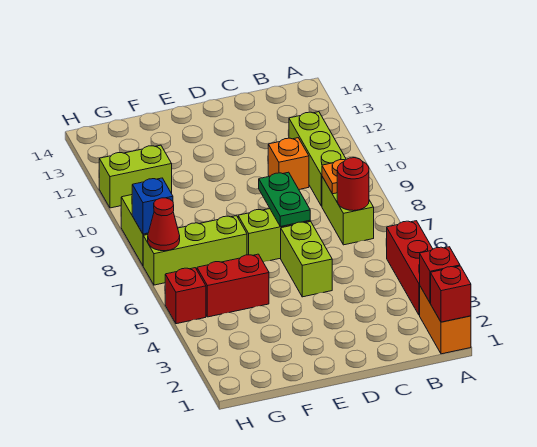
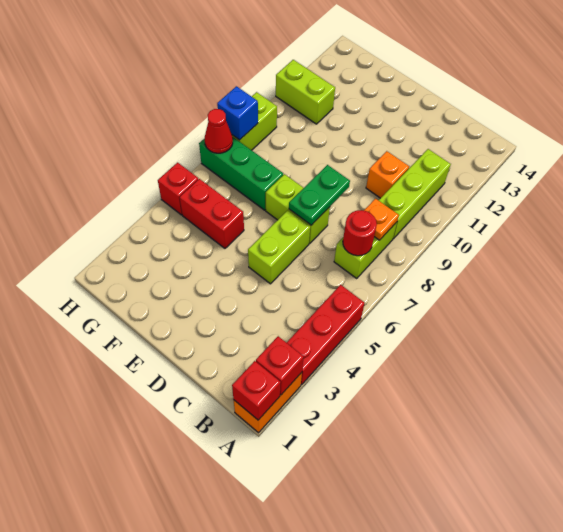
lime brick F7:H7 level 1 -> green brick F7:H7 level 1

